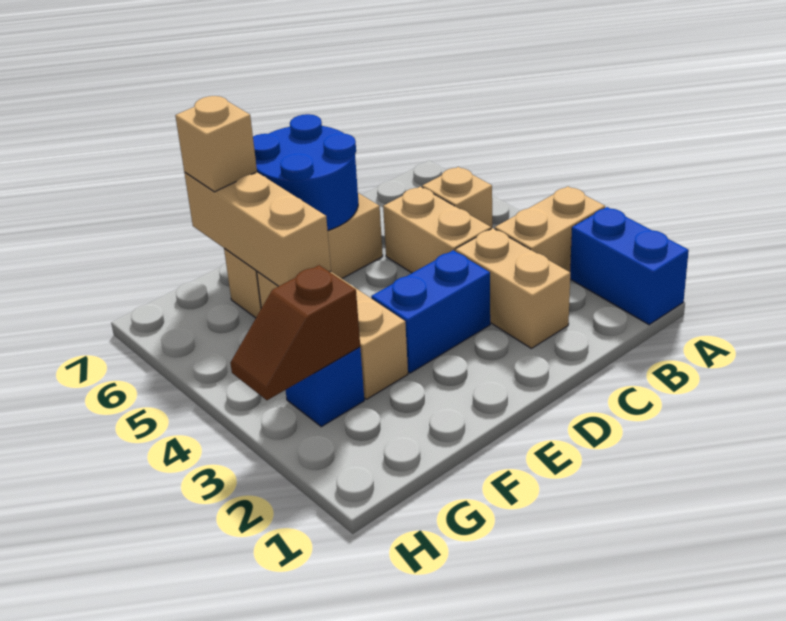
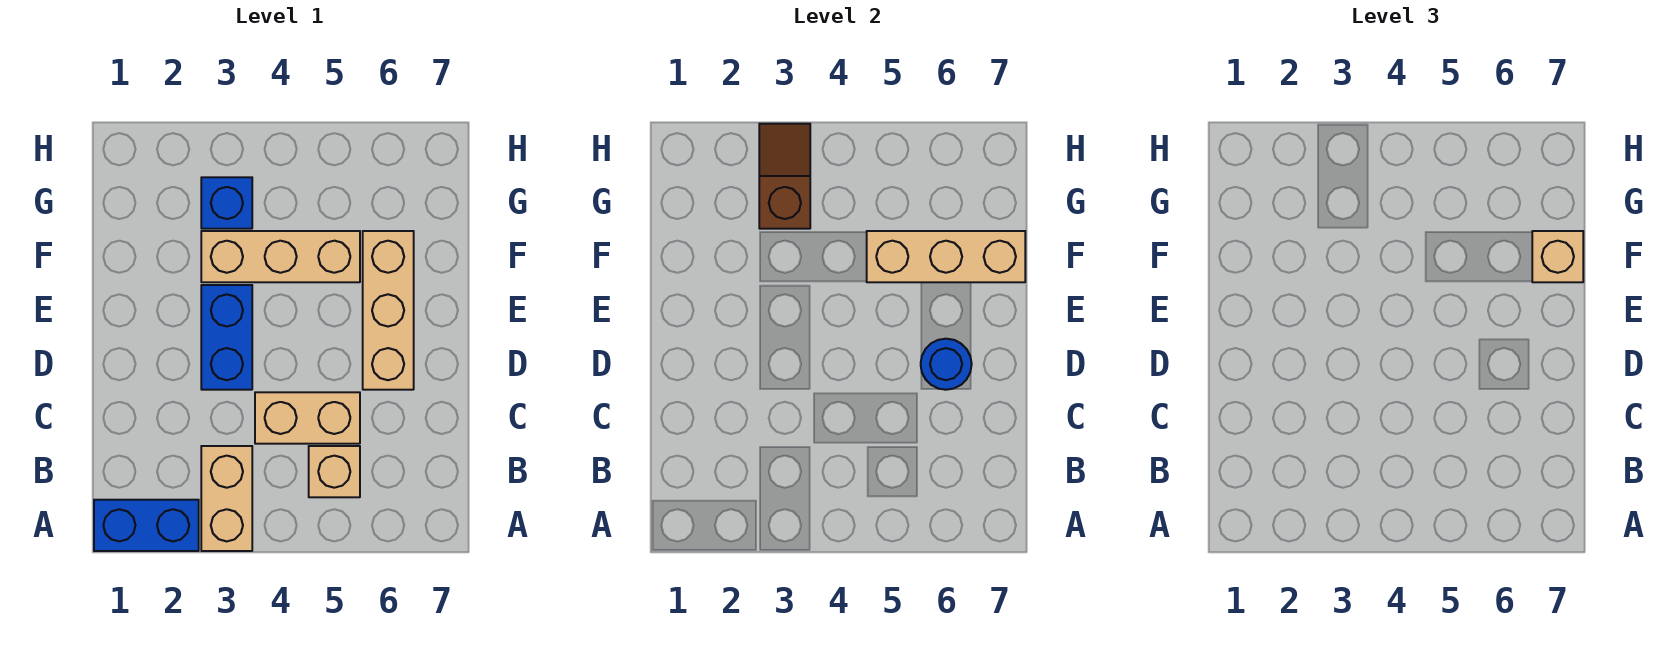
tan brick C2:C3 level 1 -> none
blue round brick D6:E7 level 2 -> blue round brick D6 level 2

